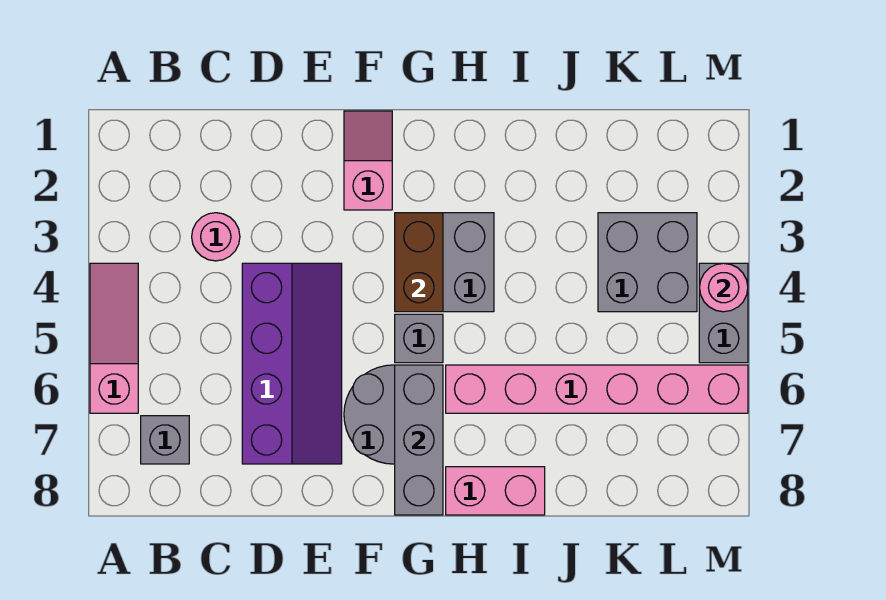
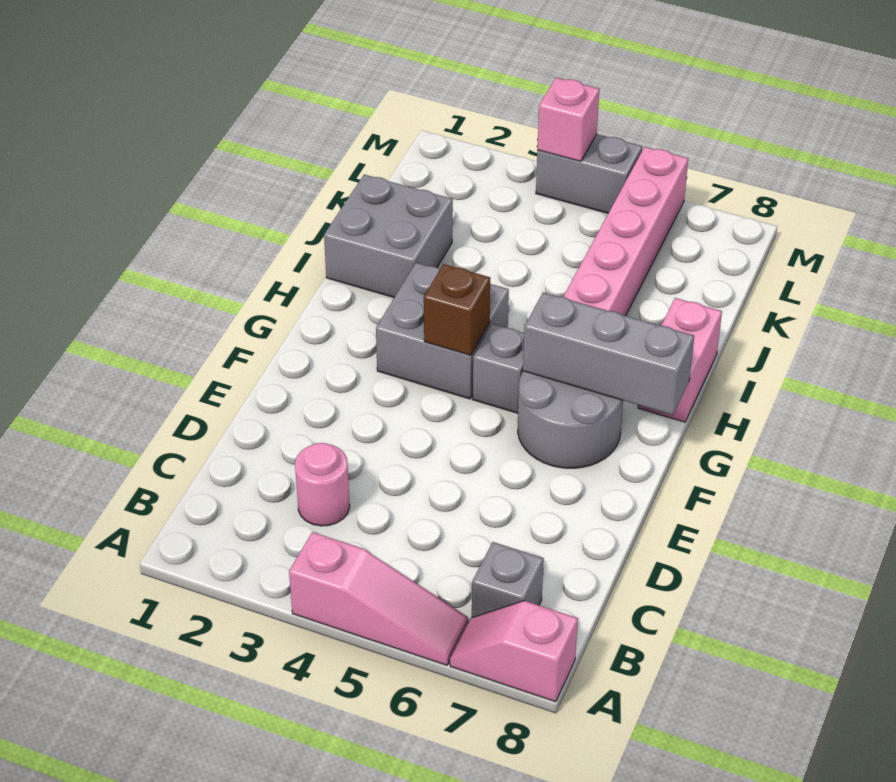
pink slope A4:A6 level 1 top 6 -> pink slope A4:A6 level 1 top 4
purple slope D4:E7 level 1 top D -> none
pink slope F1:F2 level 1 top 2 -> pink slope A7:A8 level 1 top 8
brown brick G3:G4 level 2 -> brown brick G4 level 2
grey brick K3:L4 level 1 -> grey brick I1:J2 level 1
pink round brick M4 level 2 -> pink brick M4 level 2

